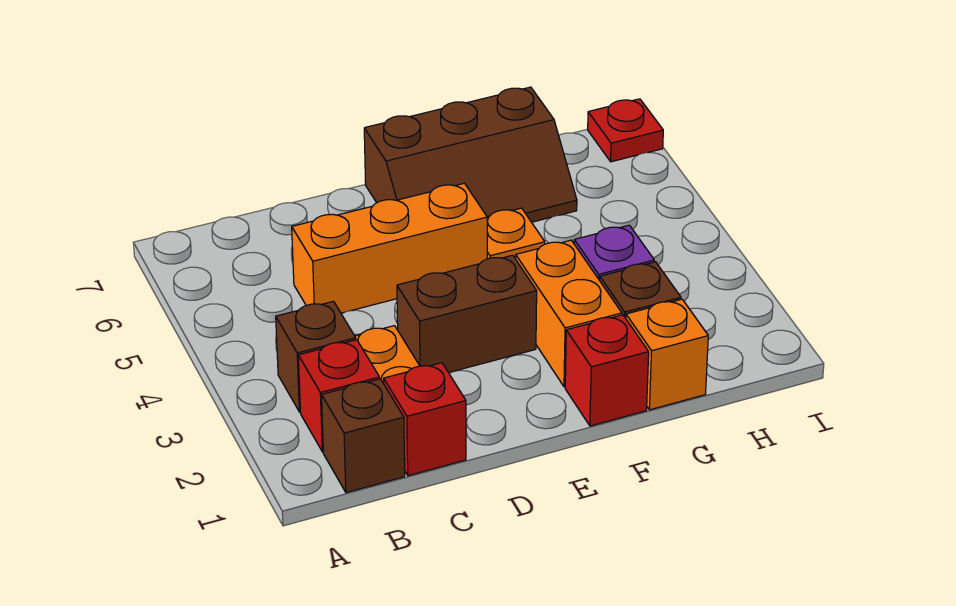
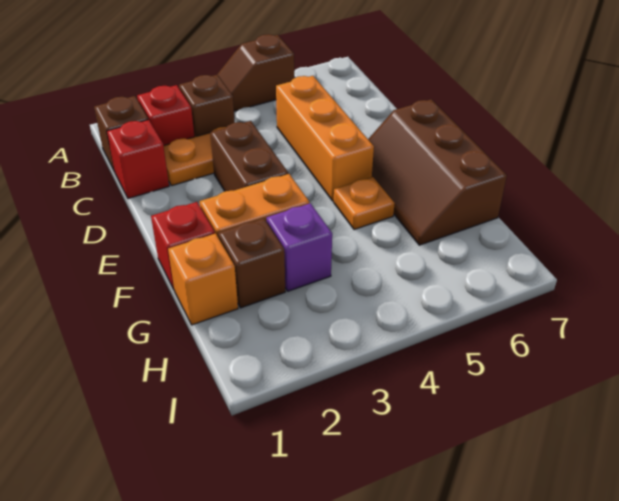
none -> brown slope A4:A5 level 1 top 5
red plate I7 level 1 -> none

